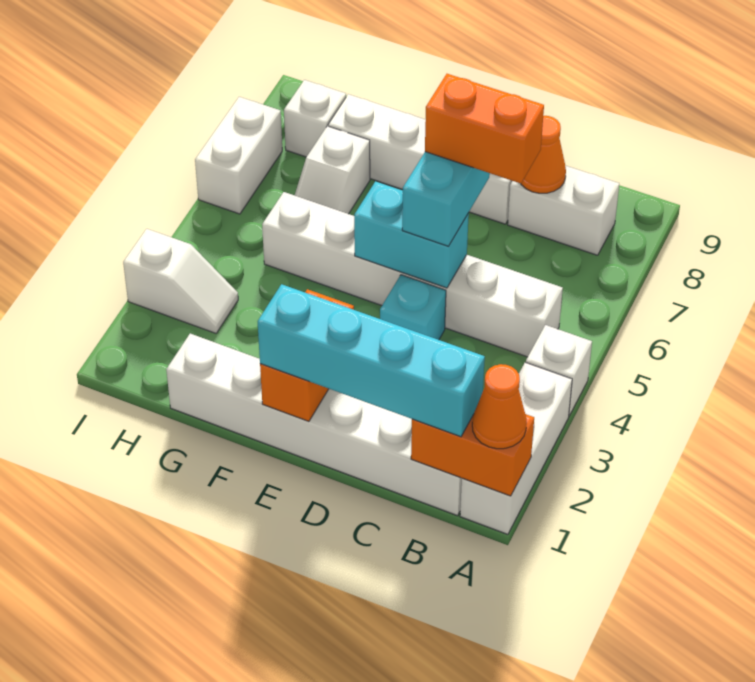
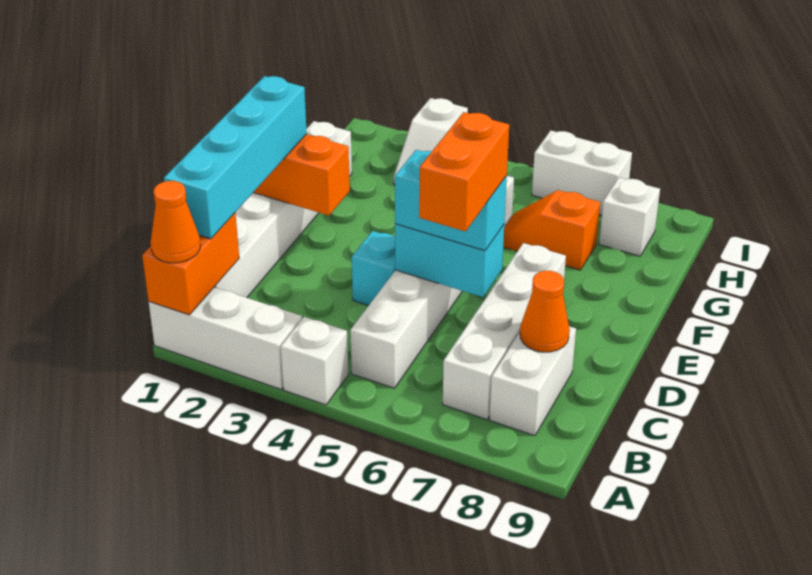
cyan brick D5:E5 level 2 -> cyan brick D5:D6 level 2
white brick D8:G8 level 1 -> white brick B7:E7 level 1
white slope G6:G7 level 1 top 7 -> orange slope G6:G7 level 1 top 7

